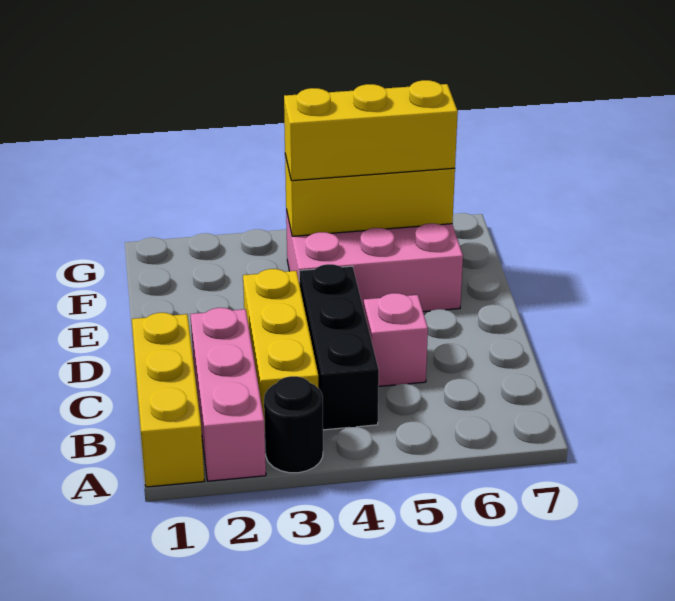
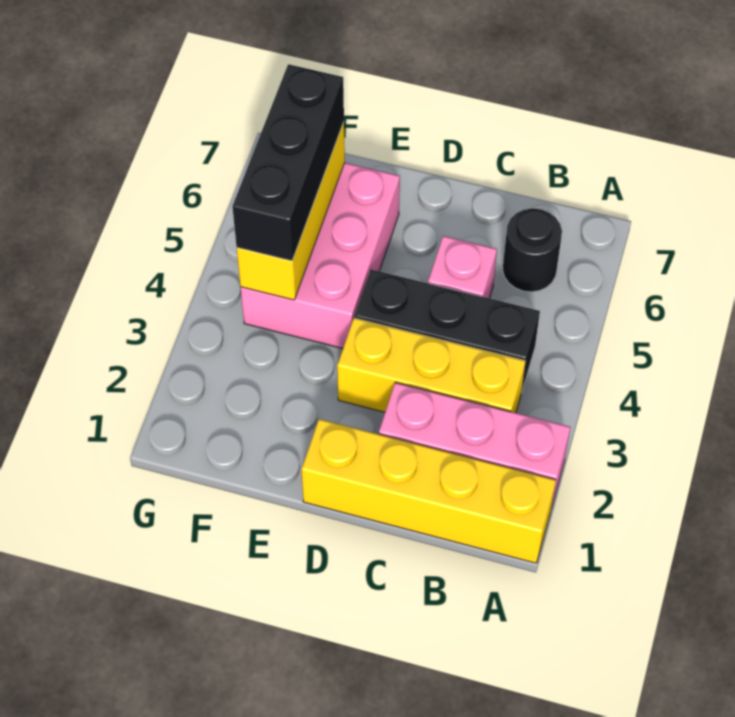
yellow brick A1:C1 level 1 -> yellow brick A1:D1 level 1
black round brick A3 level 1 -> black round brick B6 level 1
yellow brick F4:F6 level 3 -> black brick F4:F6 level 3

